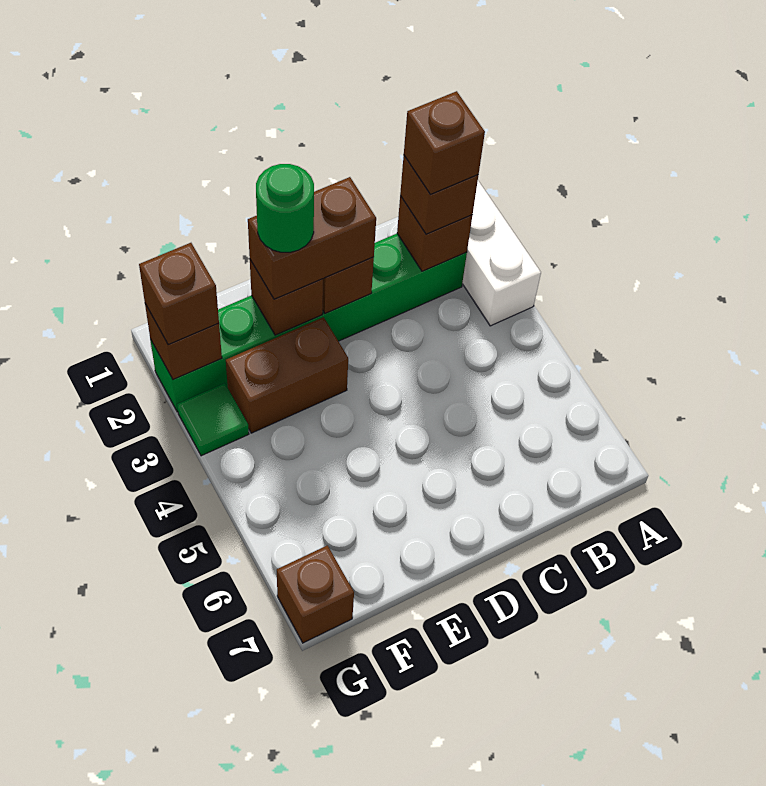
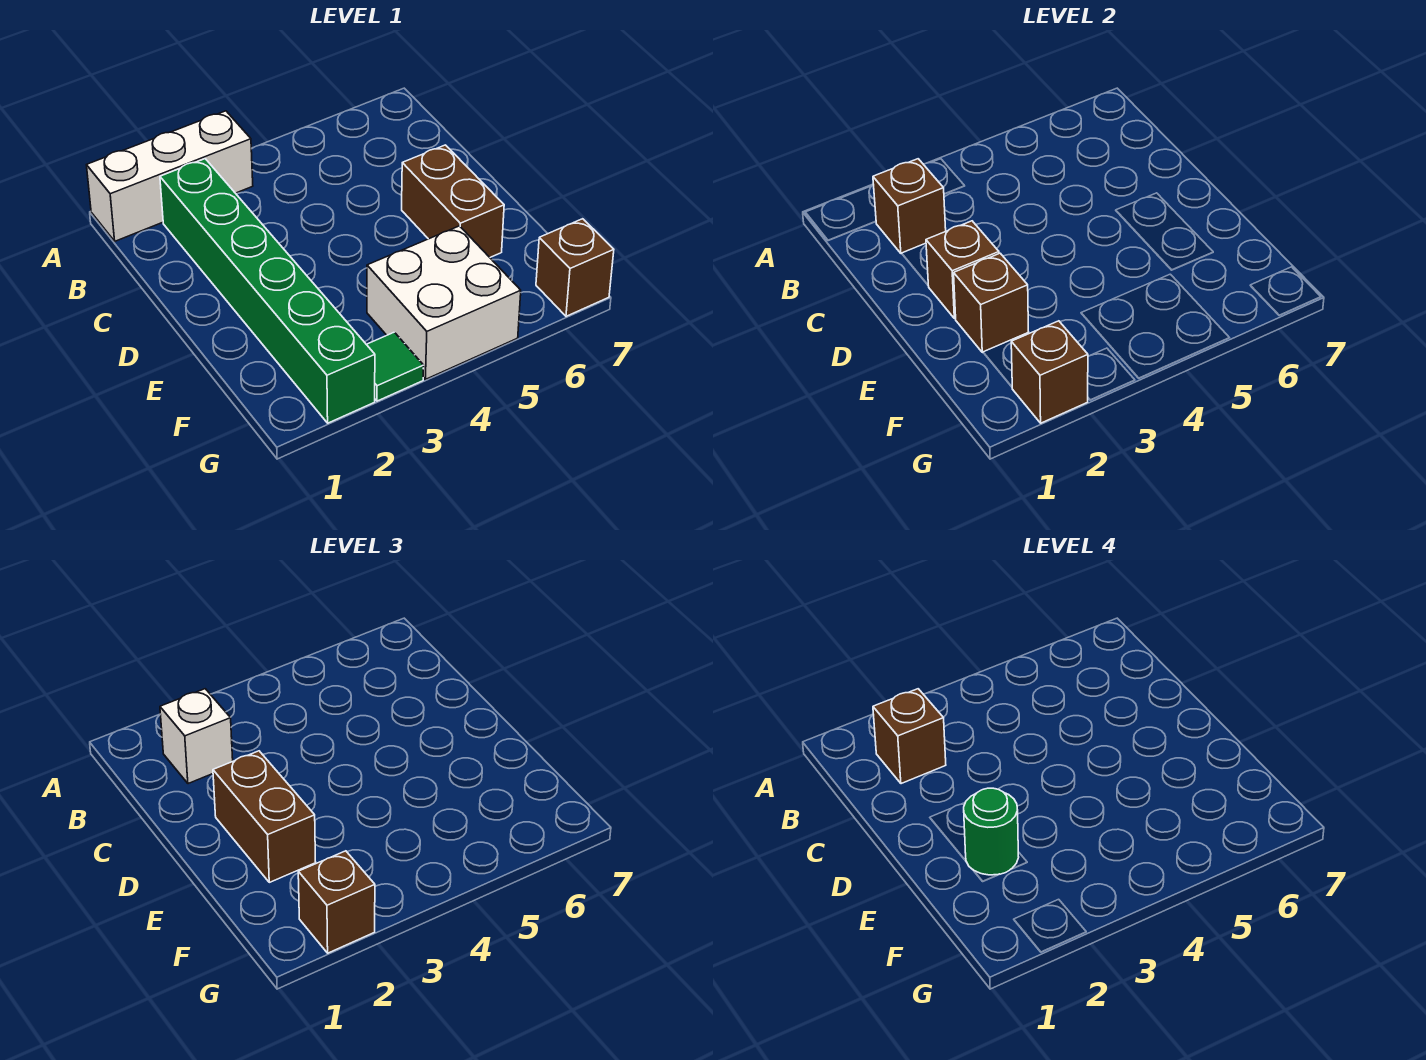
brown brick B2 level 3 -> white brick B2 level 3
brown brick E3:F3 level 1 -> brown brick D6:E6 level 1
none -> white brick F4:G5 level 1

